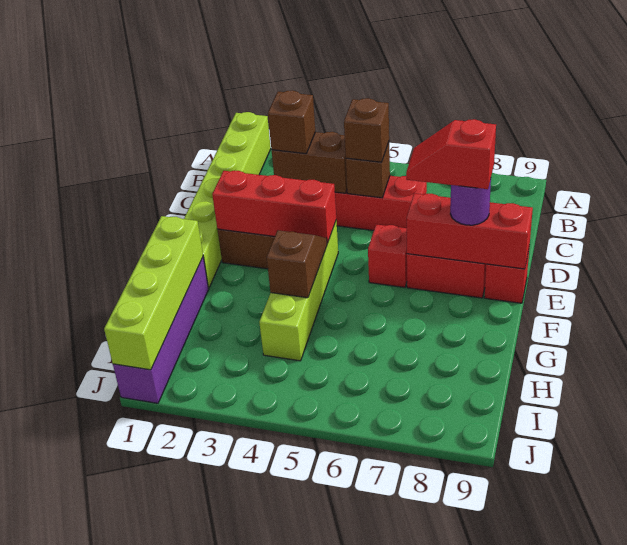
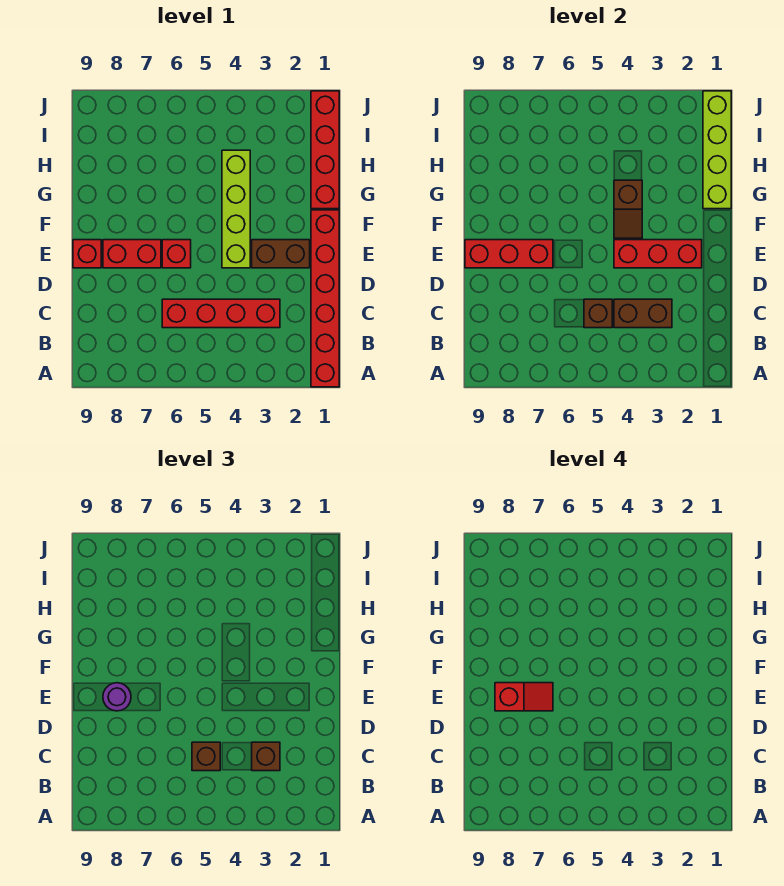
lime brick A1:F1 level 1 -> red brick A1:F1 level 1
purple brick G1:J1 level 1 -> red brick G1:J1 level 1

